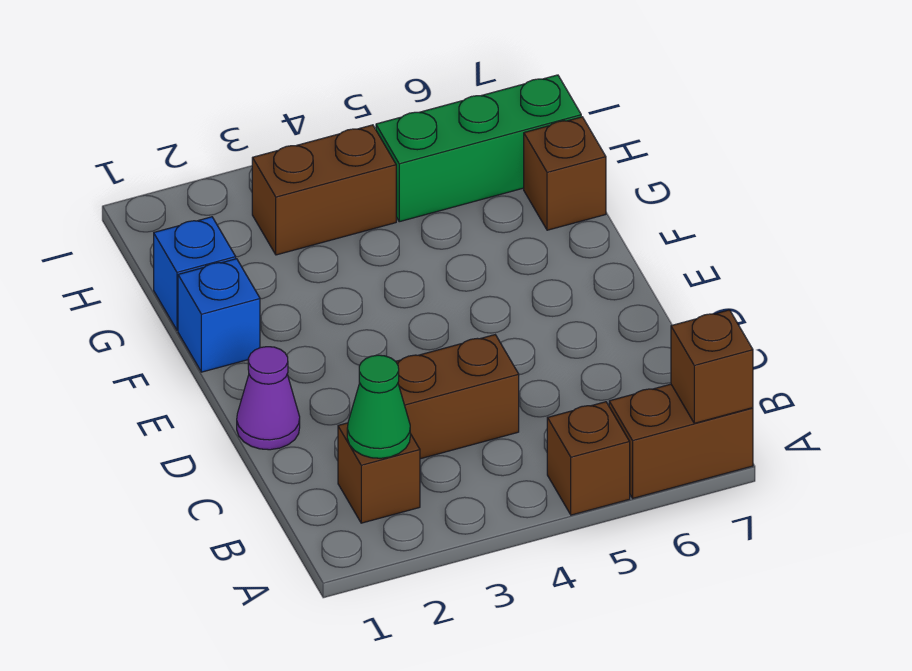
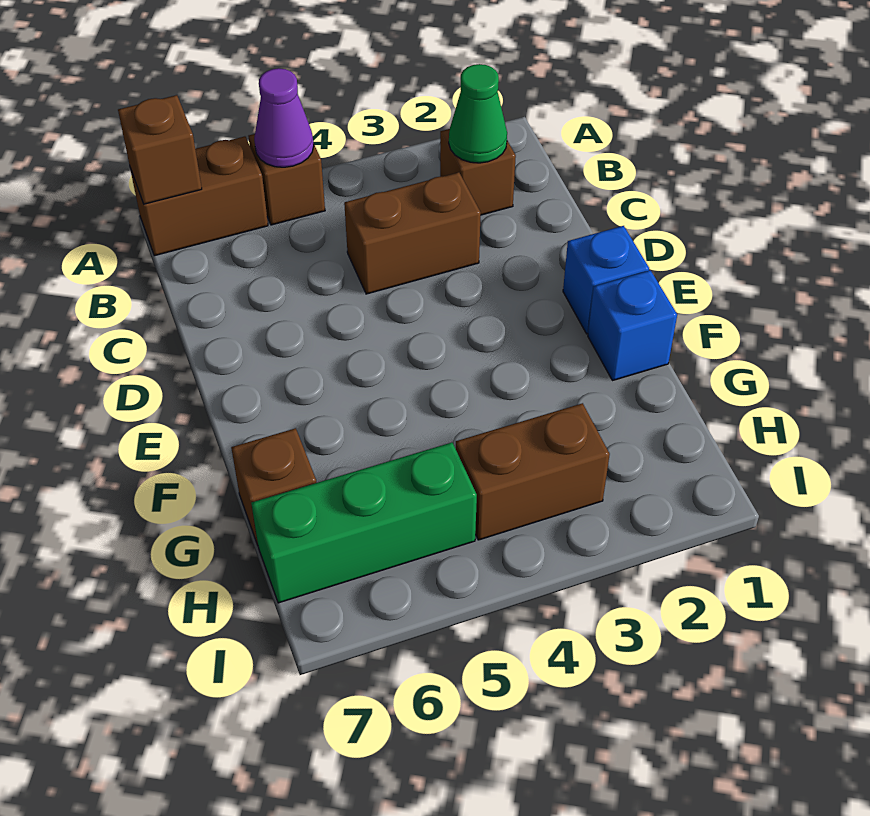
purple cone D1 level 1 -> purple cone A5 level 2
blue brick G1 level 1 -> blue brick E1 level 1

